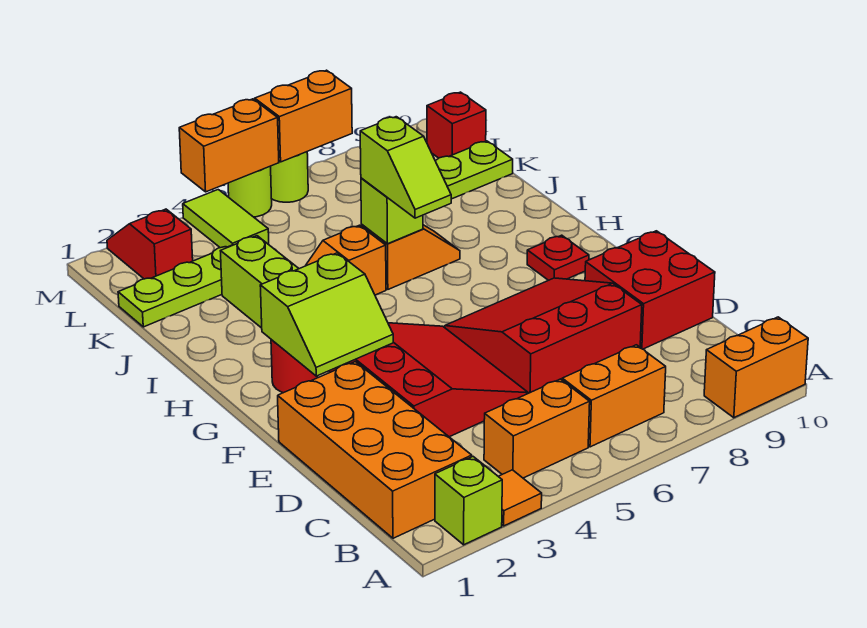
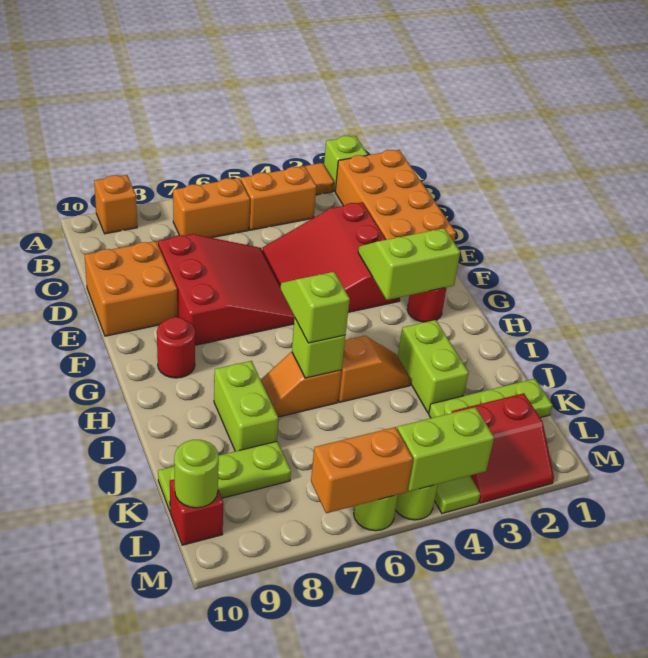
orange brick A9:A10 level 1 -> orange brick A9 level 1
red slope D6:F8 level 1 top D -> red slope D6:F8 level 1 top 8
red brick D9:E10 level 1 -> orange brick D9:E10 level 1
red plate G9 level 1 -> red round brick G9 level 1
none -> lime brick I8:J8 level 1
red slope L2:M2 level 1 top L -> red slope L2:M3 level 1 top L
none -> lime round brick L10 level 2
orange brick M4:M5 level 2 -> lime brick M4:M5 level 2

